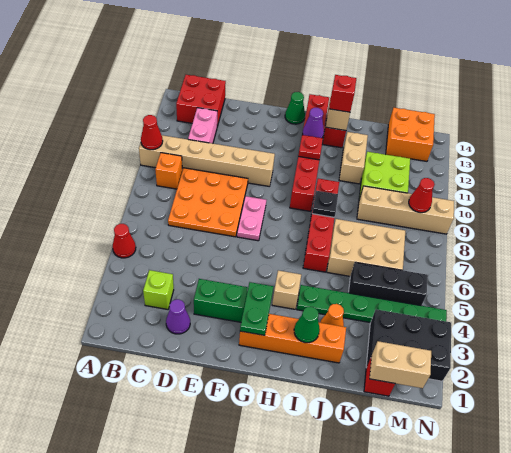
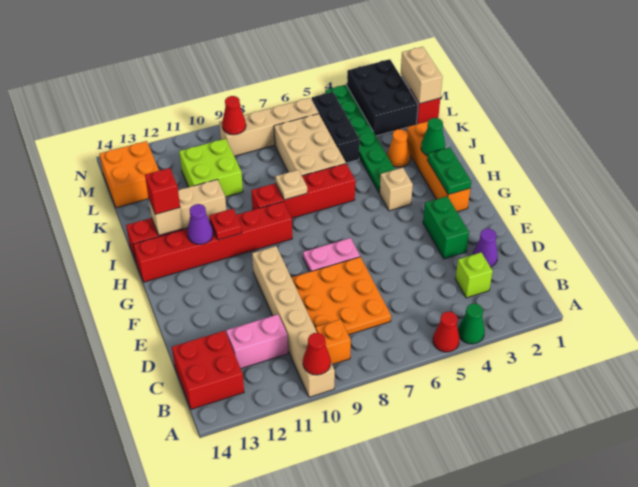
green plate G2:G3 level 2 -> green plate G2:H2 level 2
green cone G14 level 1 -> green cone A4 level 1
black plate I8 level 2 -> tan plate I8 level 2
tan brick K9:N9 level 1 -> tan brick M6:M9 level 1

